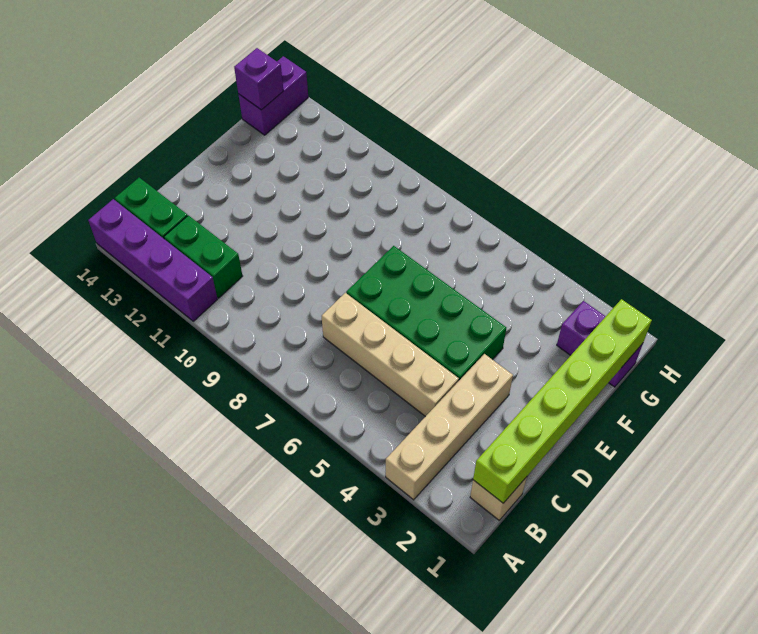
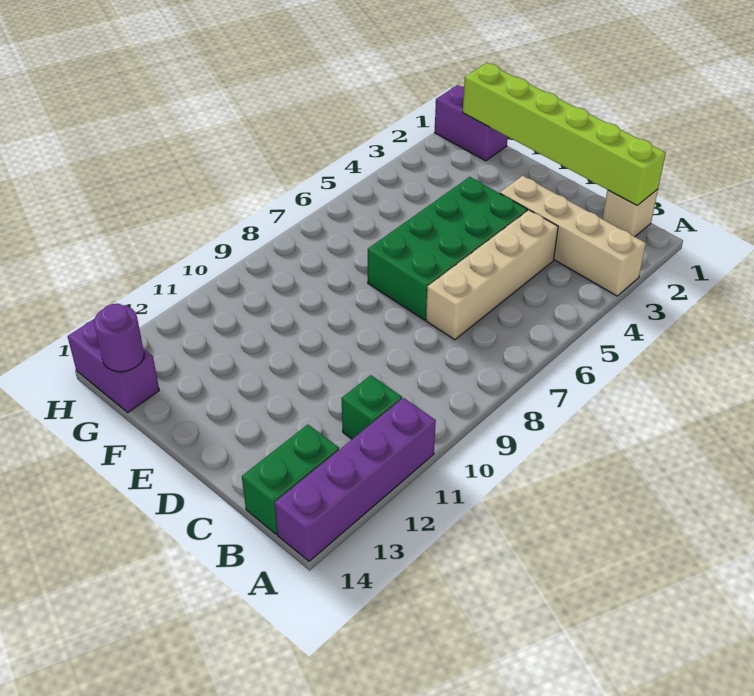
green brick B11:B12 level 1 -> green brick B11 level 1
purple brick G1:G2 level 1 -> purple brick G1:H1 level 1
purple brick G14 level 2 -> purple round brick G14 level 2

